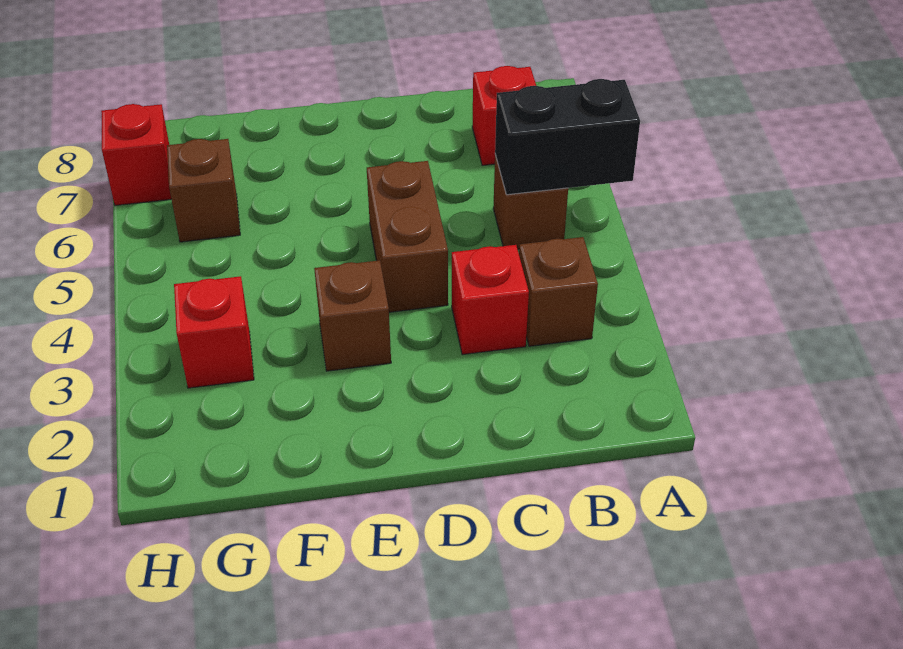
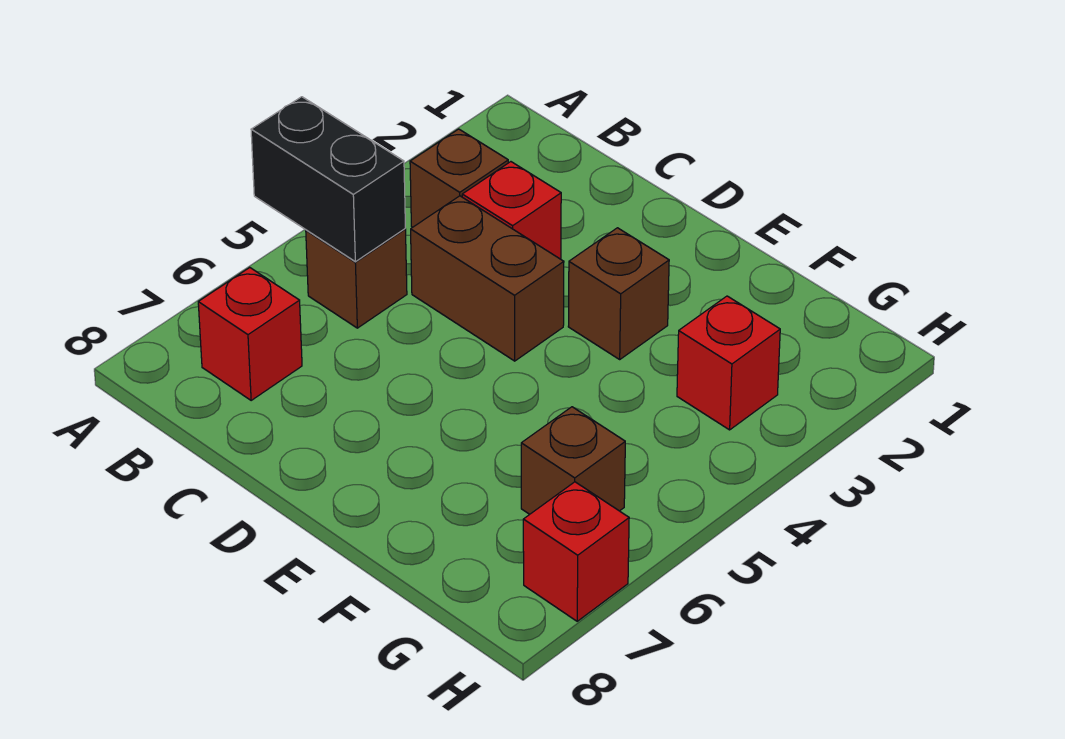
brown brick D4:D5 level 1 -> brown brick C4:D4 level 1

